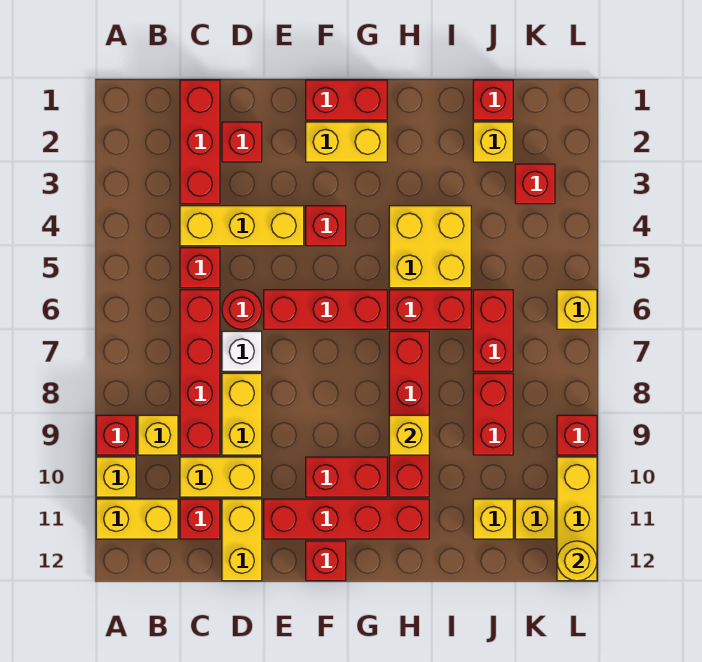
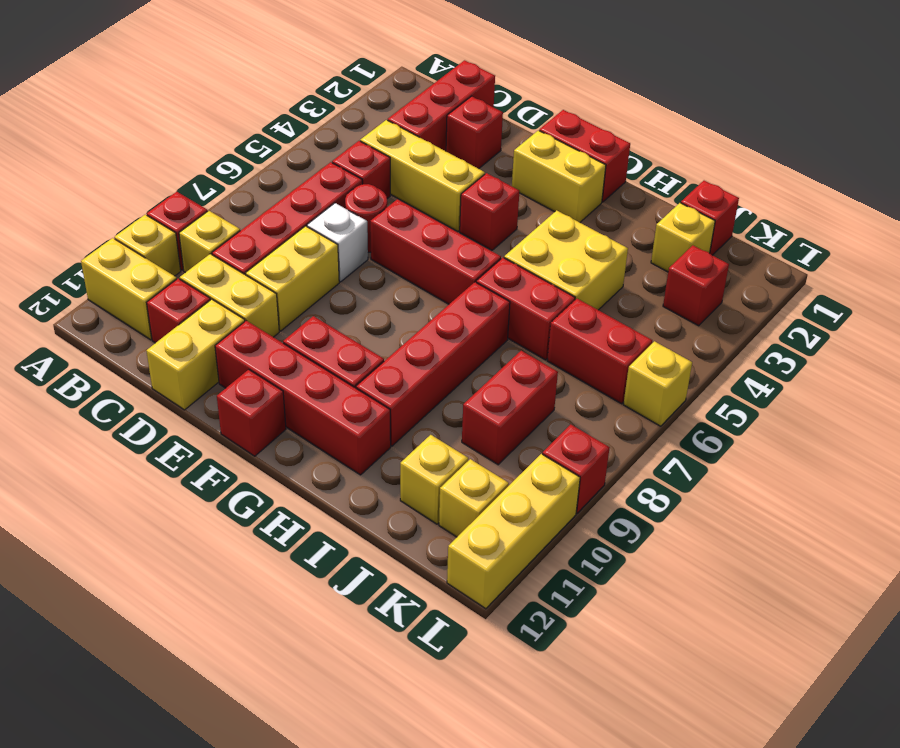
yellow brick H9 level 2 -> none
red brick J6:J7 level 1 -> red brick J6:K6 level 1
yellow round brick L12 level 2 -> none

